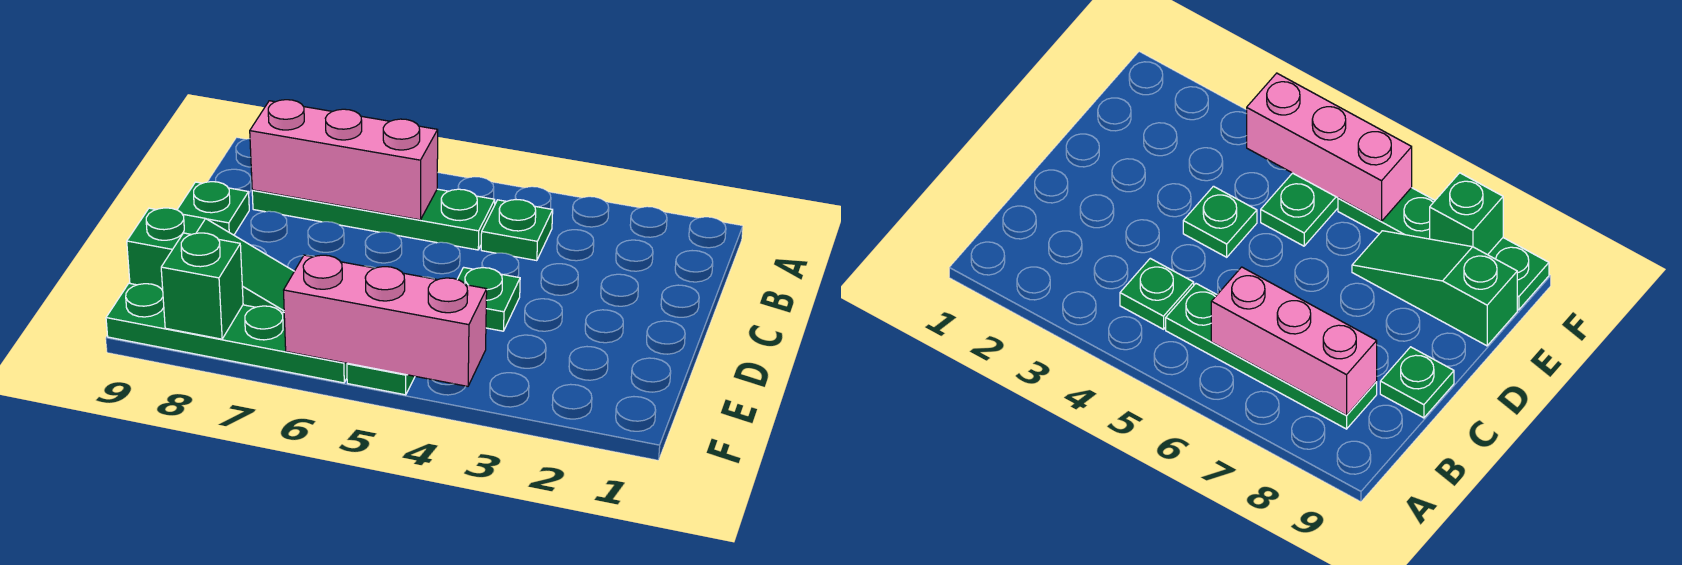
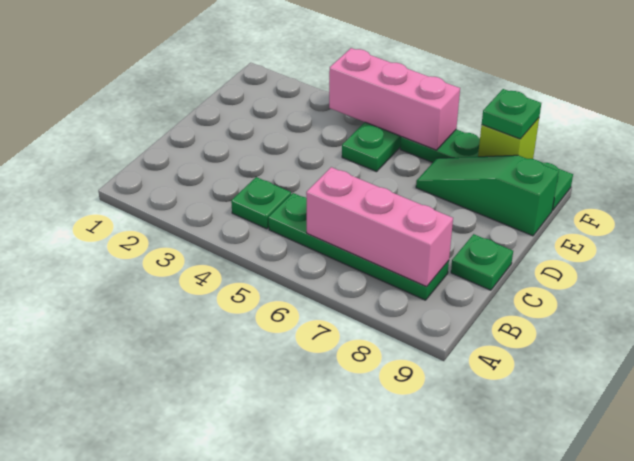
green plate D4 level 1 -> green plate F8 level 3
green brick F8 level 2 -> lime brick F8 level 2

